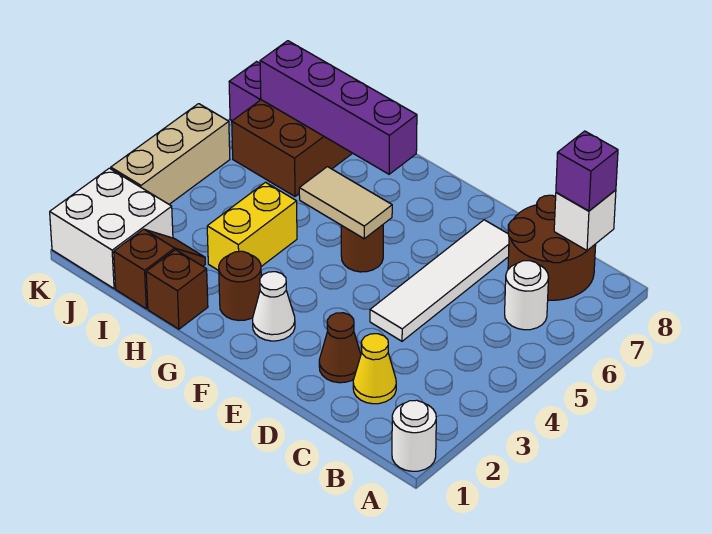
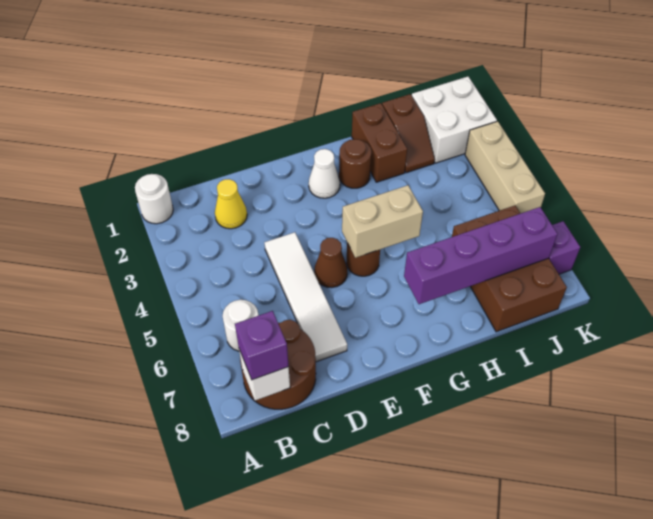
brown cone D2 level 1 -> brown cone E5 level 1
tan tile F5:G5 level 2 -> tan brick F5:G5 level 2
brown brick H1 level 1 -> brown brick H1:H2 level 1
yellow brick H3:H4 level 1 -> none

